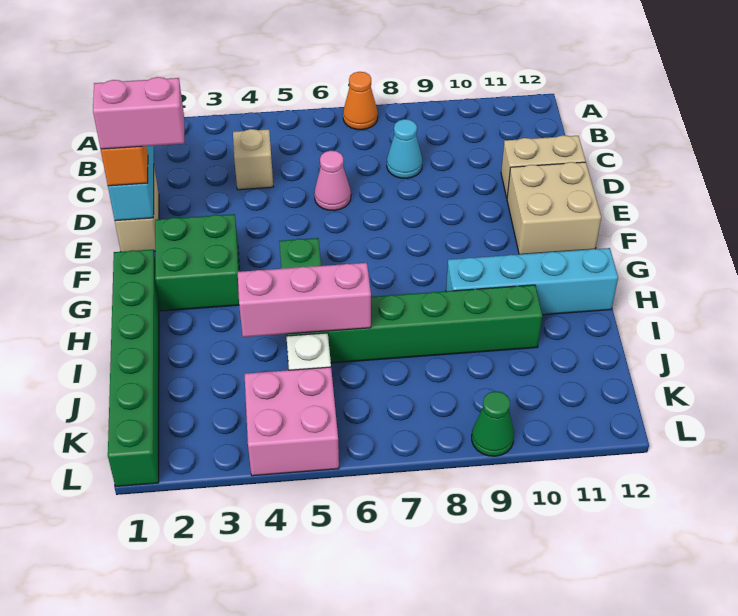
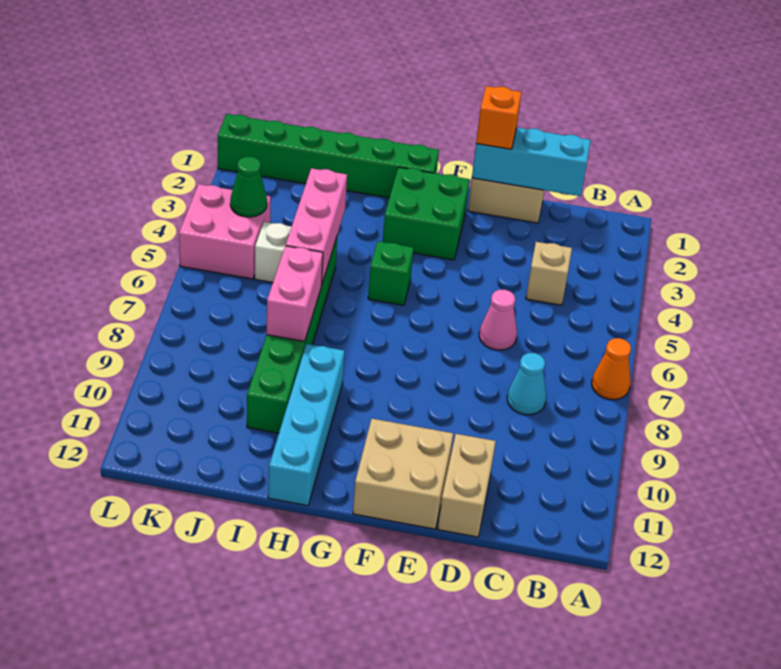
pink brick E1:E2 level 4 -> pink brick I7:I8 level 2
green cone L9 level 1 -> green cone K4 level 2

